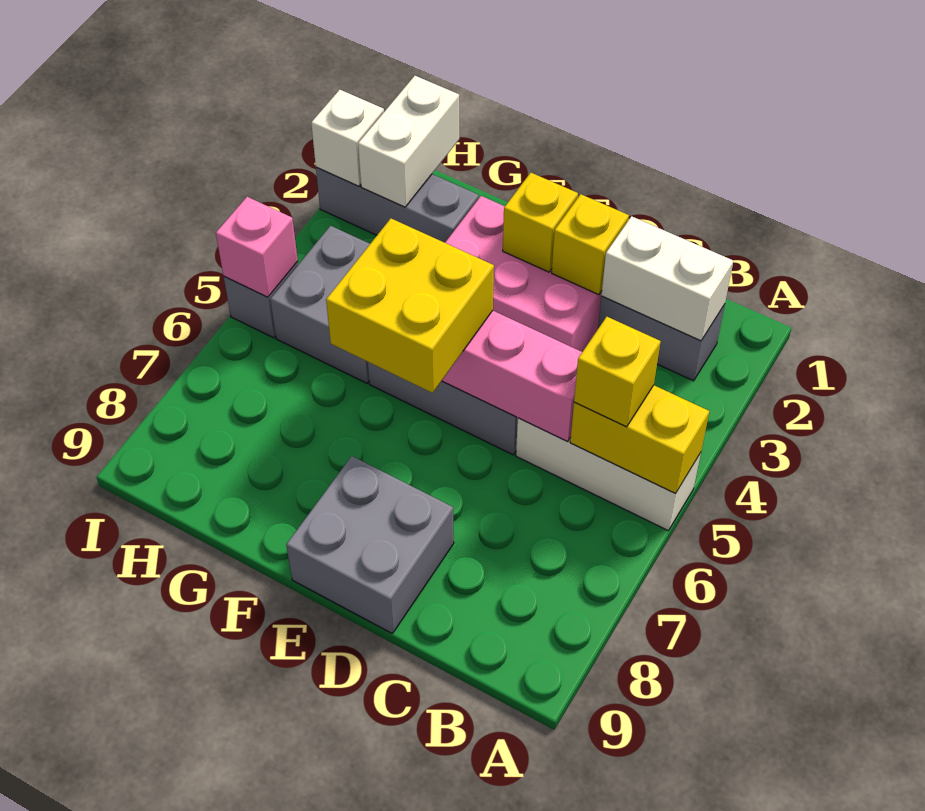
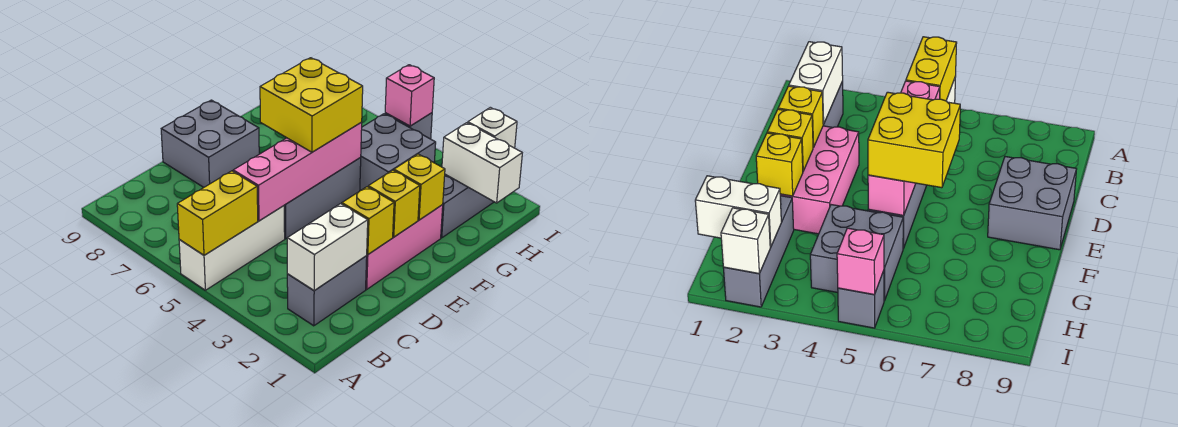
yellow brick B5 level 3 -> yellow brick F2 level 2

